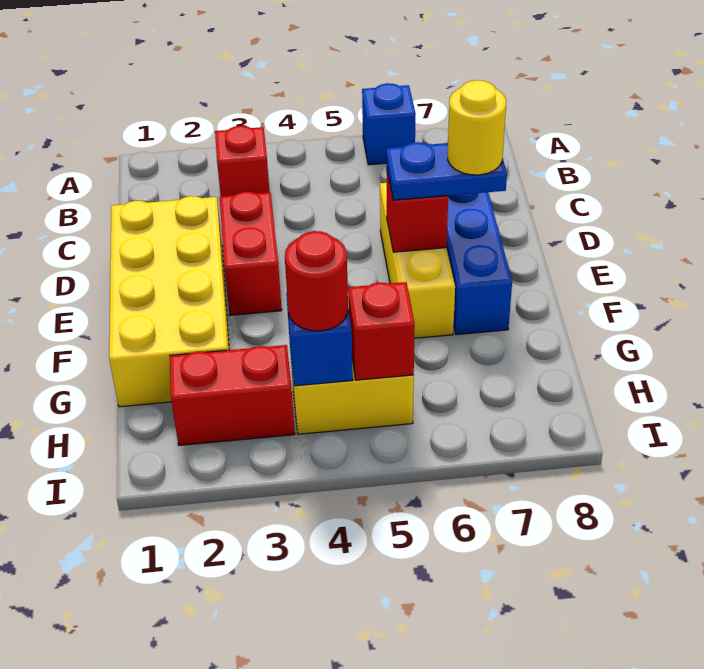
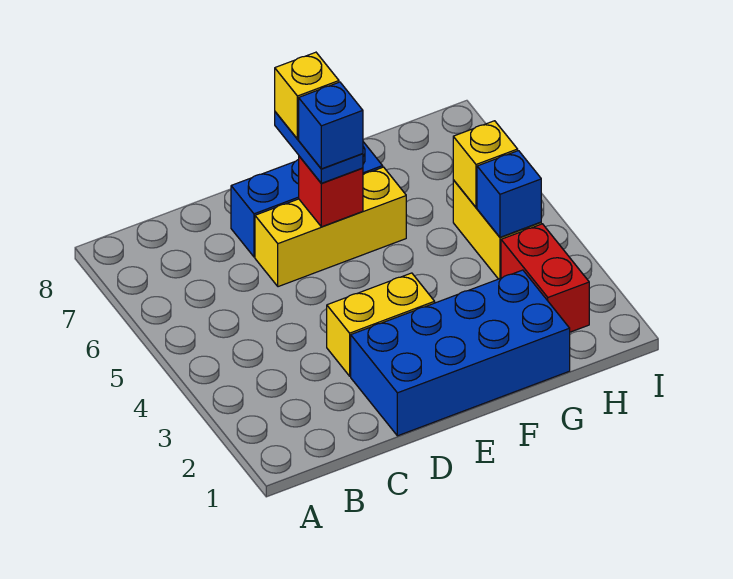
blue brick A6 level 1 -> blue brick E6 level 4
red brick B3 level 1 -> none
yellow brick D1:G2 level 1 -> blue brick D1:G2 level 1
red brick D3:E3 level 1 -> yellow brick D3:E3 level 1
yellow round brick E7 level 4 -> yellow brick E7 level 4
red round brick H4 level 3 -> none
red brick H5 level 2 -> yellow brick H5 level 2

